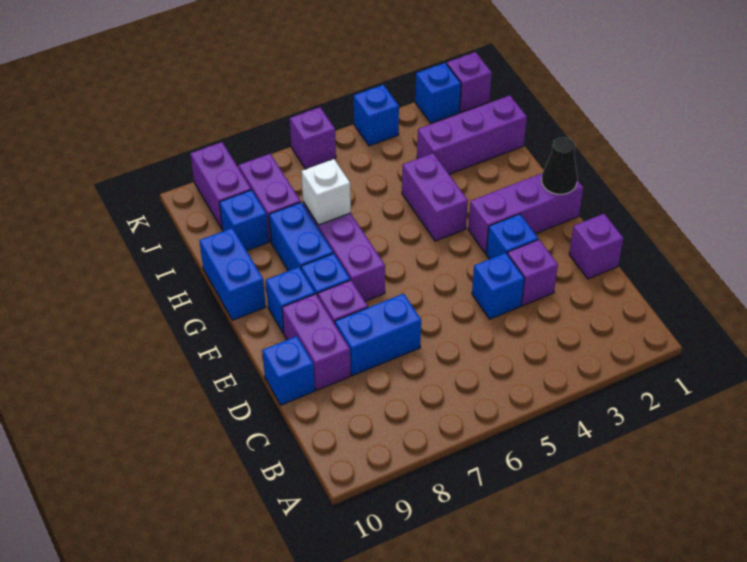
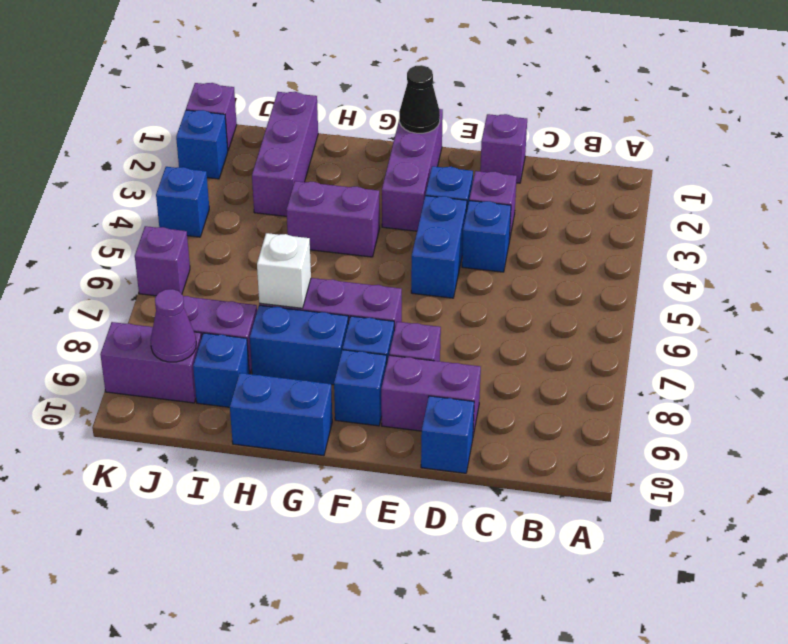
blue brick D7:D8 level 1 -> blue brick E4:E5 level 1
none -> purple cone J9 level 2

